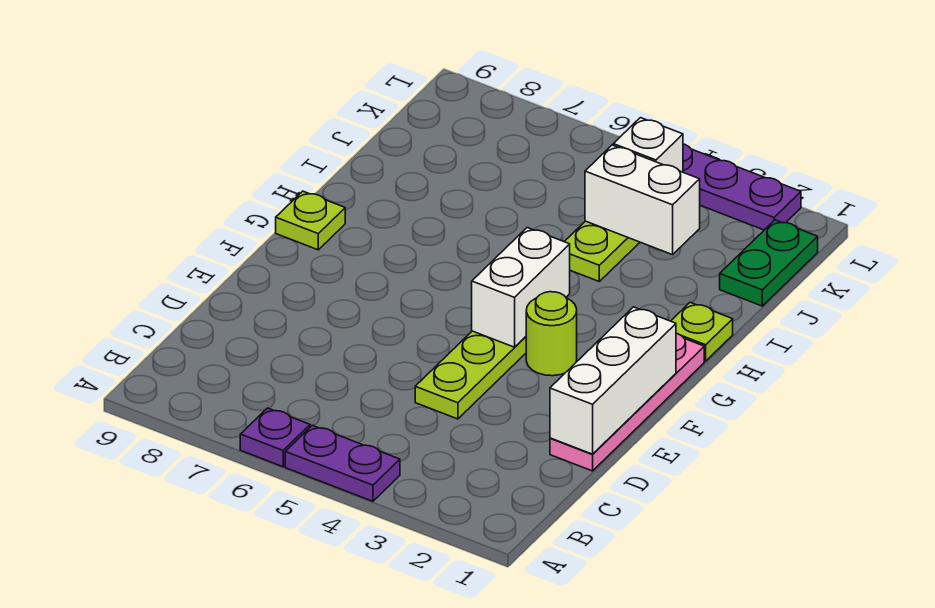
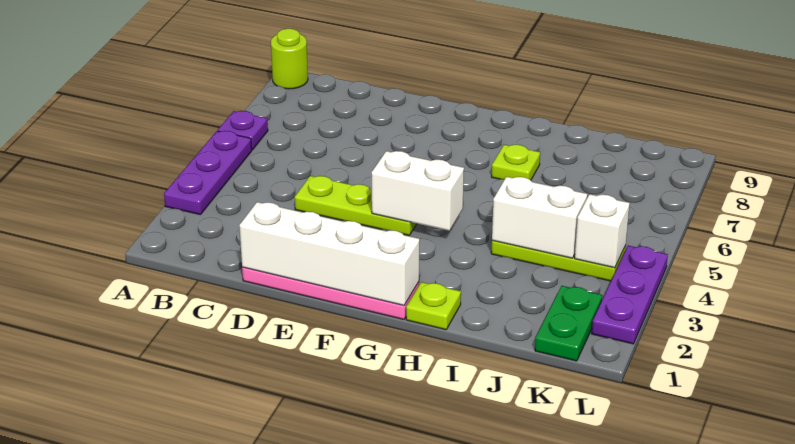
purple plate A4:A5 level 1 -> purple plate A3:A5 level 1
white brick D1:F1 level 2 -> white brick D1:G1 level 2
lime round brick F3 level 1 -> lime round brick A9 level 1
lime plate G9 level 1 -> lime plate H7 level 1
green plate J1:K1 level 1 -> green plate K1:K2 level 1
white brick J3:J4 level 2 -> white brick I4:J4 level 2

